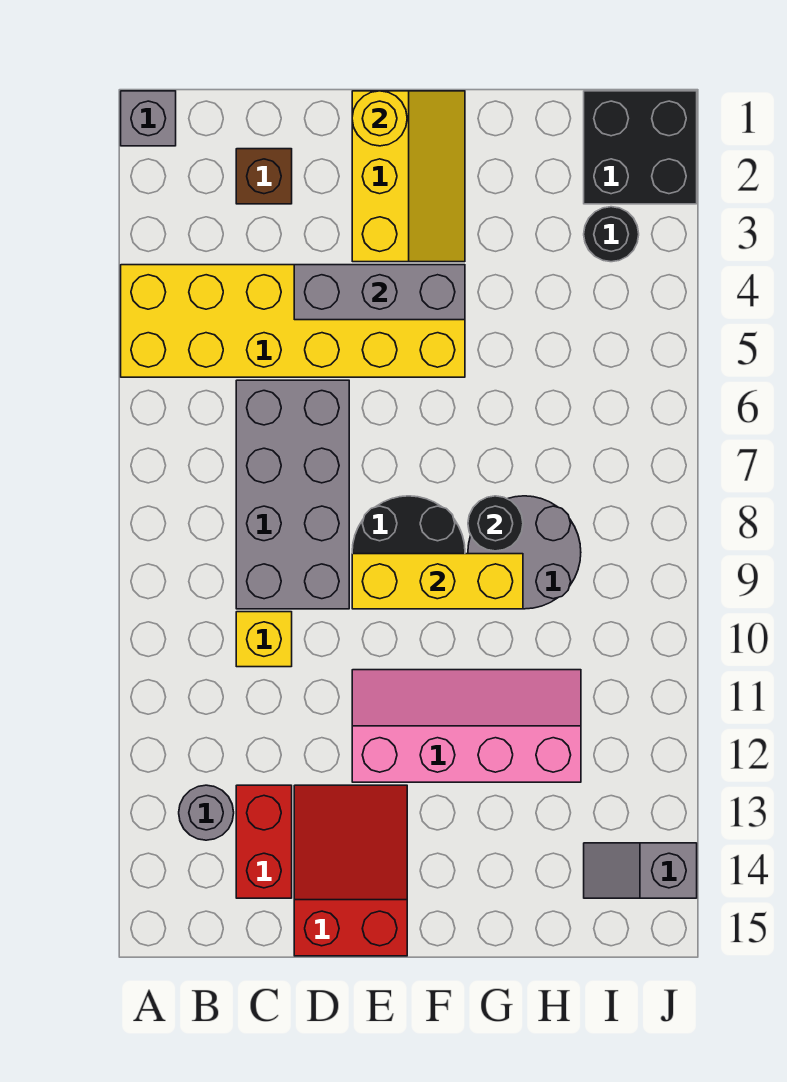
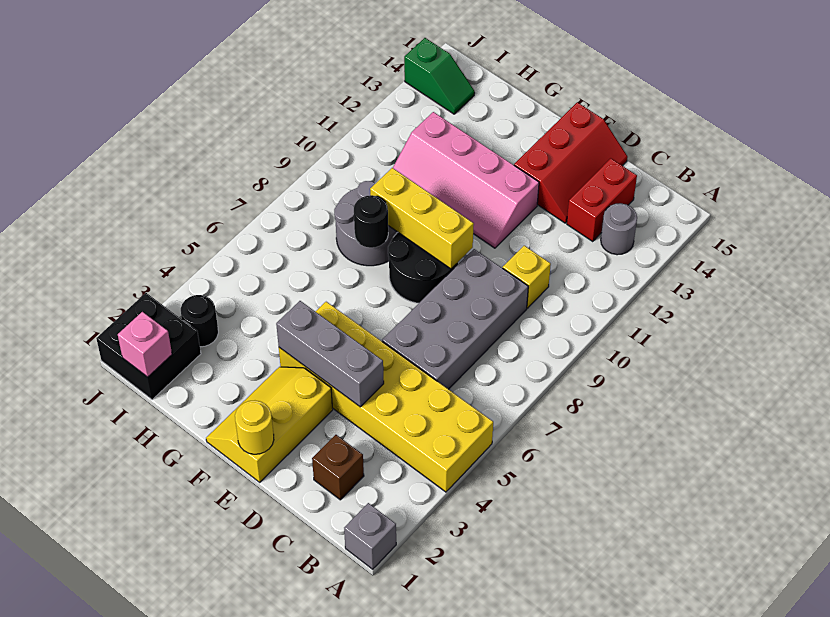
red slope D13:E15 level 1 top 15 -> red slope D13:E15 level 1 top E
none -> pink brick I1 level 2
grey slope I14:J14 level 1 top J -> green slope I14:J14 level 1 top J

